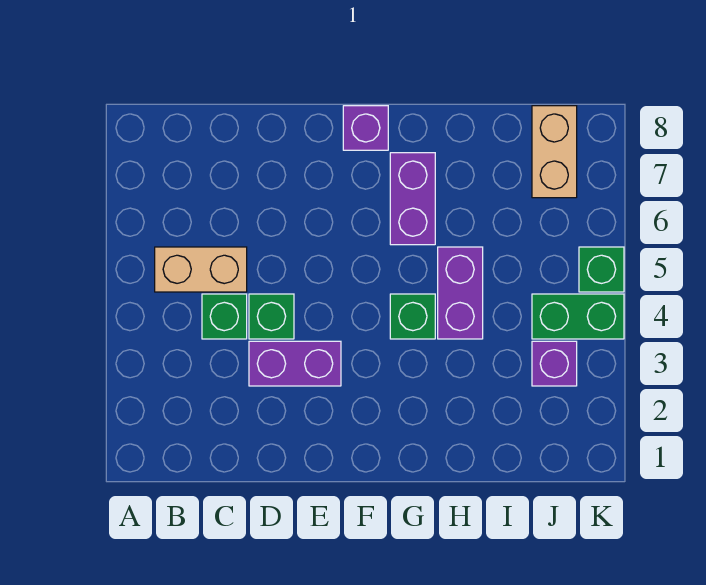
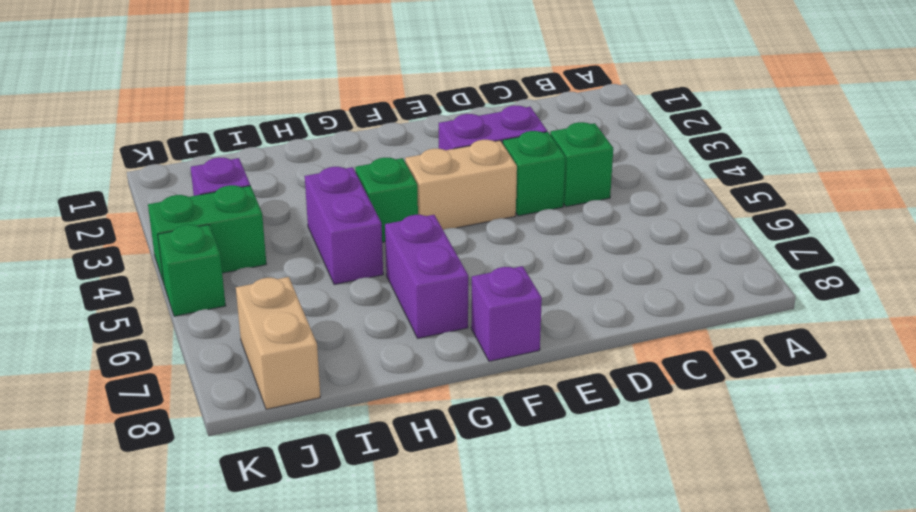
tan brick B5:C5 level 1 -> tan brick E4:F4 level 1

